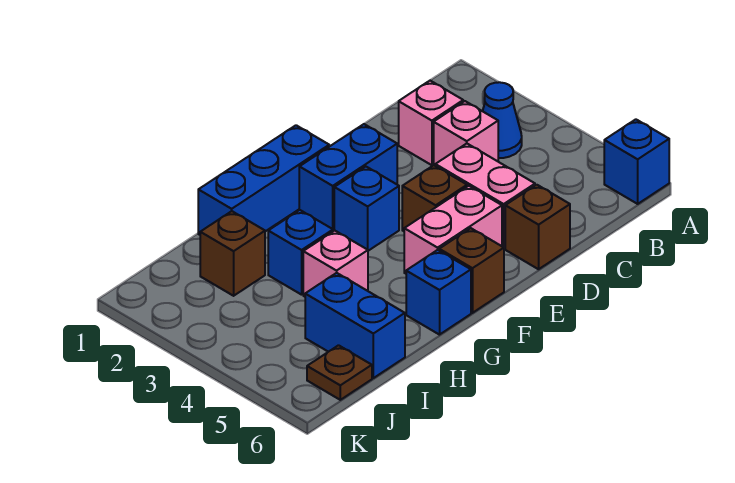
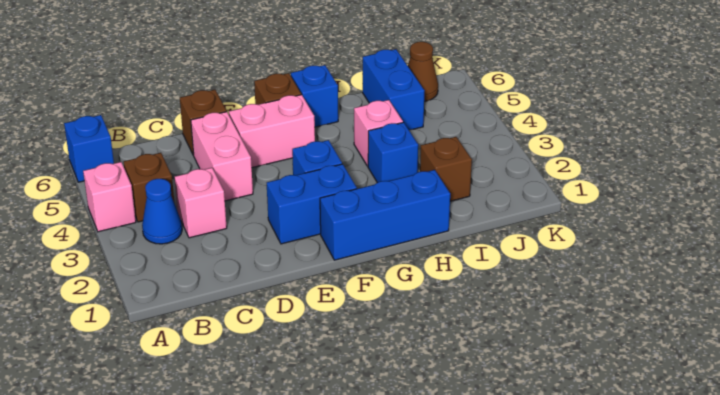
pink brick C2 level 1 -> pink brick A4 level 1
brown brick E4 level 1 -> brown brick B4 level 1
brown plate J6 level 1 -> brown cone J6 level 1

